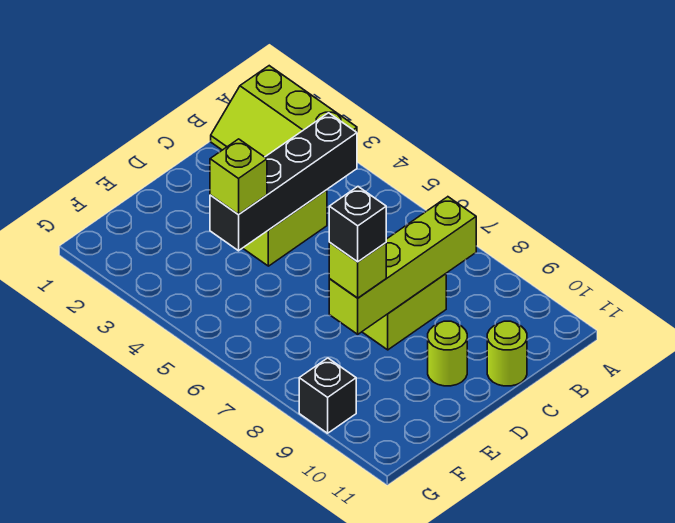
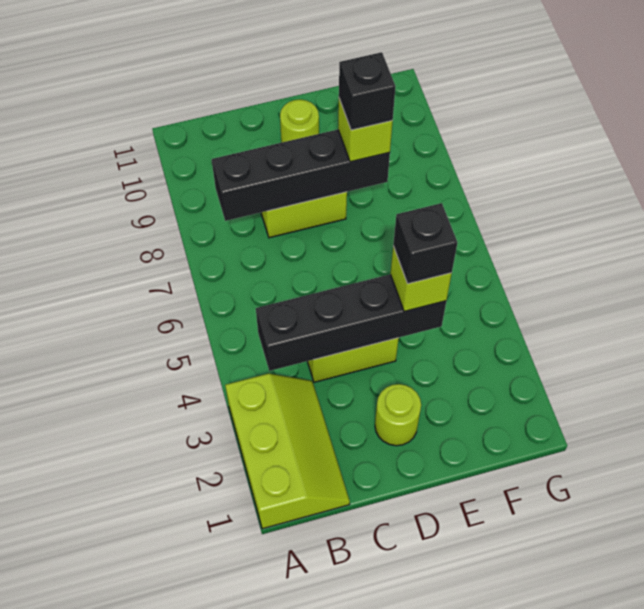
lime brick B8:E8 level 2 -> black brick B8:E8 level 2
lime round brick C11 level 1 -> lime round brick D2 level 1
black brick G9 level 1 -> black brick E4 level 4

